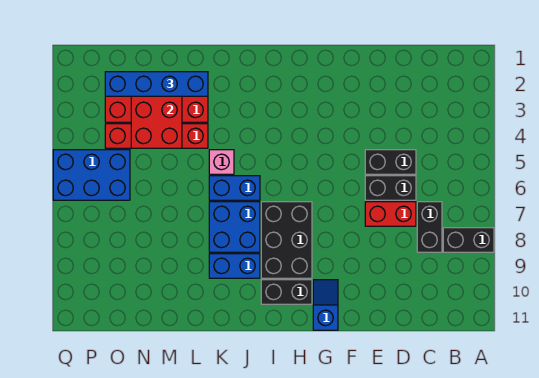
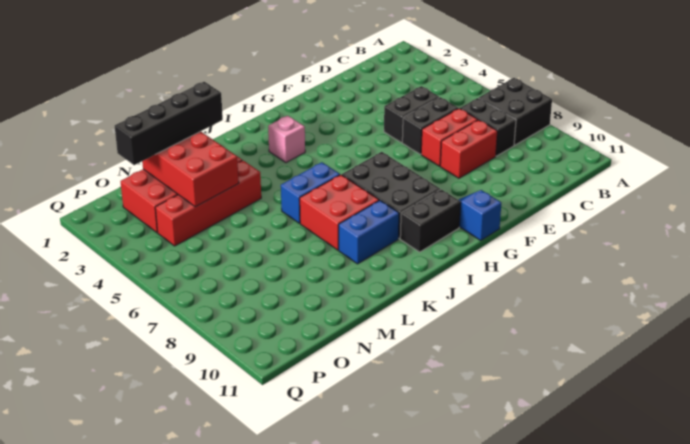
black brick A8:B8 level 1 -> black brick A7:B8 level 1
none -> red brick D8:E8 level 1
blue brick J7:K8 level 1 -> red brick J7:K8 level 1
pink brick K5 level 1 -> pink brick I3 level 1
blue brick L2:O2 level 3 -> black brick L2:O2 level 3
blue brick O5:Q6 level 1 -> none

